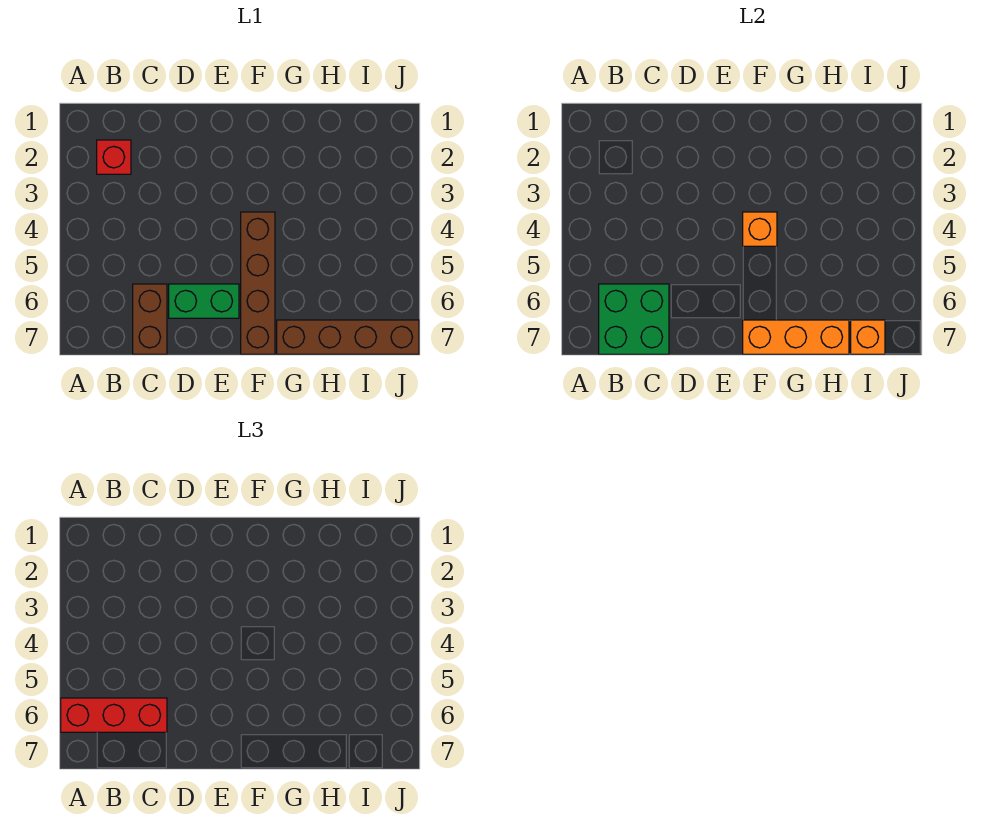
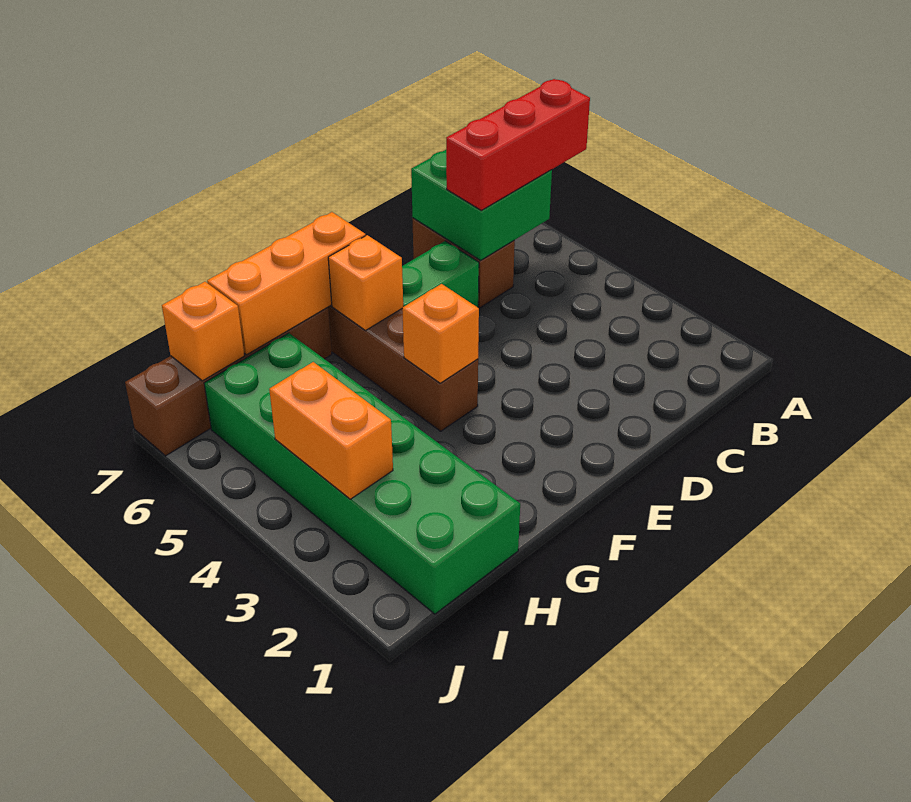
red brick B2 level 1 -> none
none -> orange brick F6 level 2
none -> green brick H1:I6 level 1
none -> orange brick I3:I4 level 2

